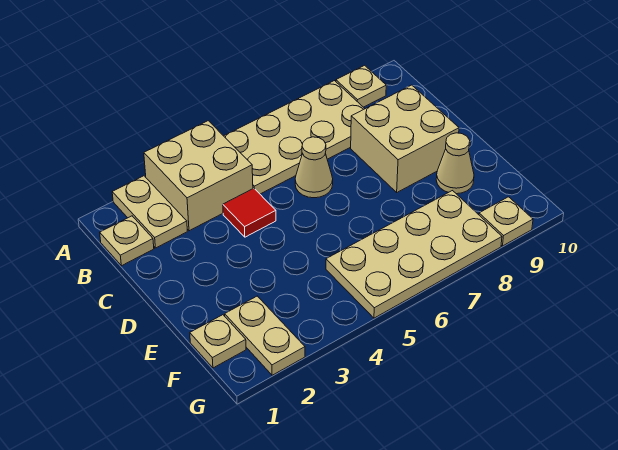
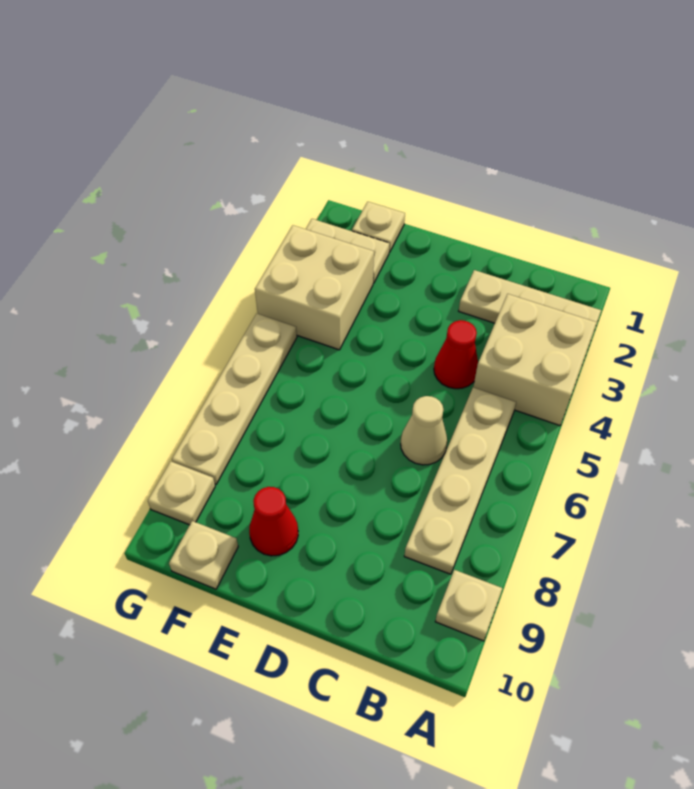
tan plate A2:B2 level 1 -> tan plate A2:C2 level 1
tan plate A5:B8 level 1 -> tan plate B5:B8 level 1
tan plate B1 level 1 -> tan plate F10 level 1
red tile C4 level 1 -> red cone C4 level 1
tan brick C8:D9 level 1 -> tan brick F3:G4 level 1
tan cone E9 level 1 -> red cone E9 level 1
tan plate F5:G8 level 1 -> tan plate G5:G8 level 1

